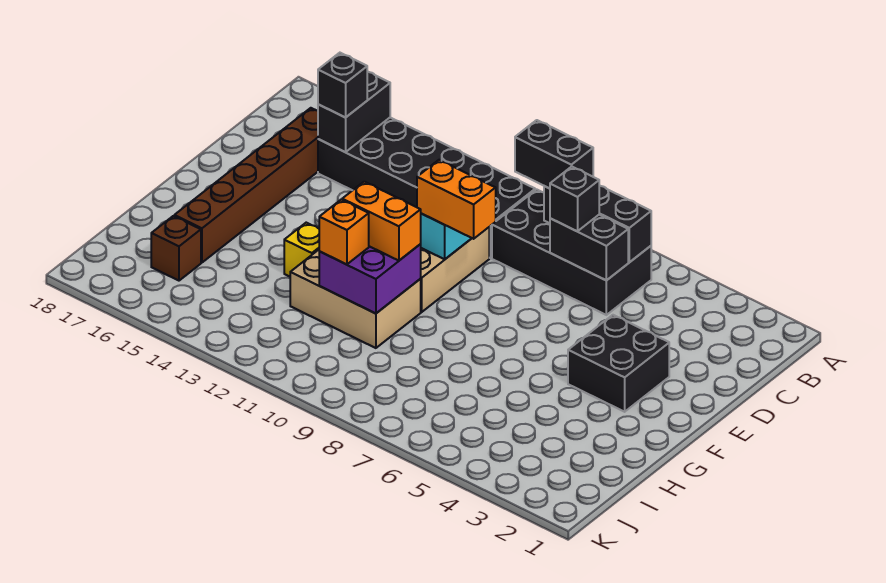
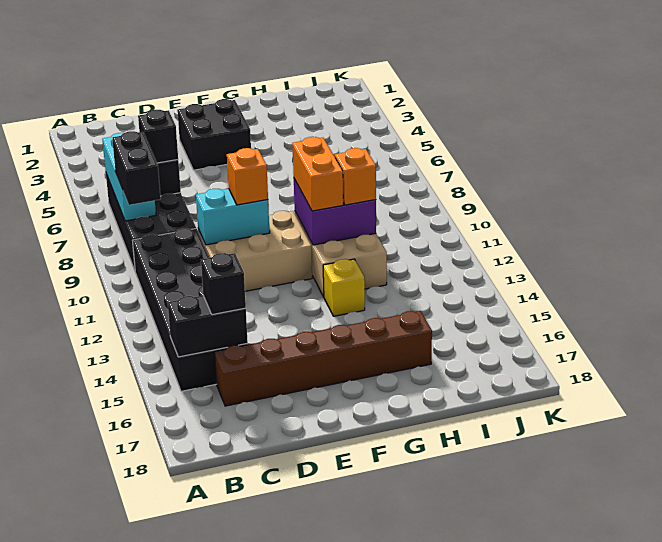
black brick B6:B8 level 2 -> cyan brick B6:B8 level 2
orange brick E9:E10 level 3 -> orange brick E10 level 3
brown brick I16 level 1 -> none

